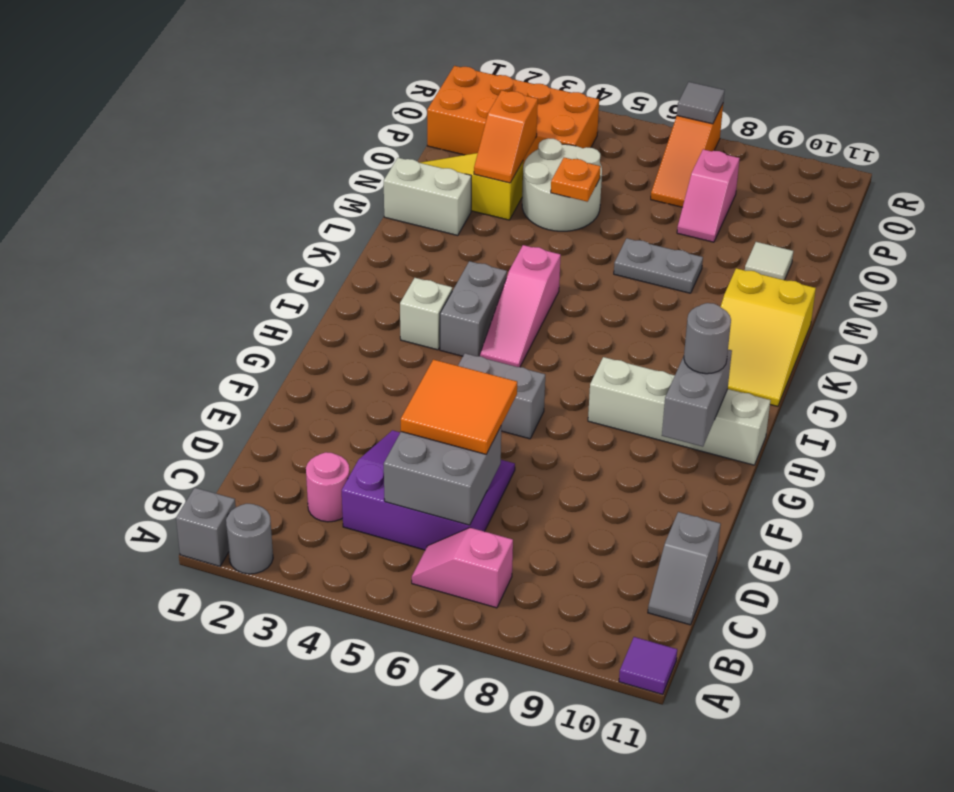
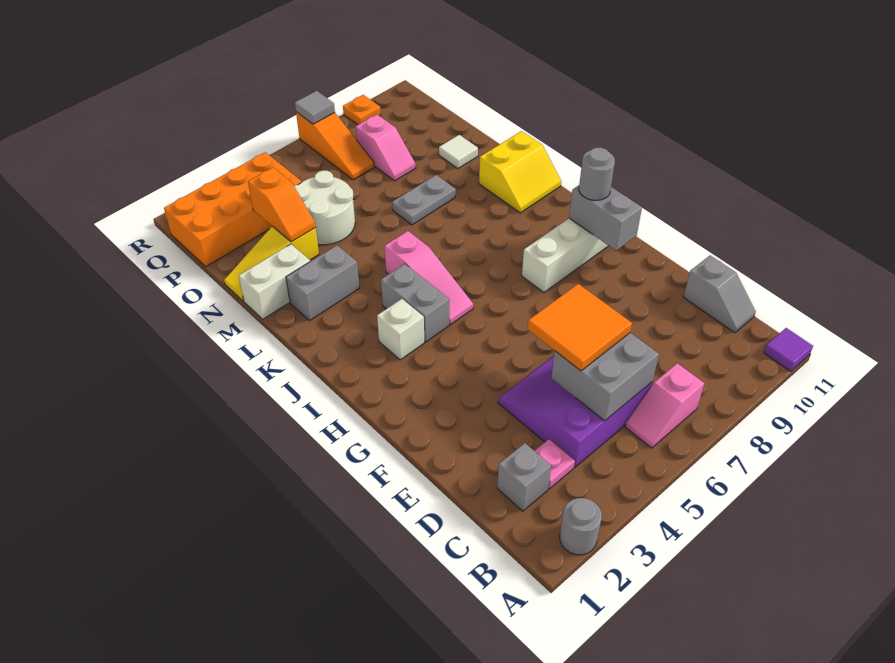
grey brick A1 level 1 -> grey brick C2 level 1
pink round brick C3 level 1 -> pink plate C3 level 1
grey brick G5:G6 level 1 -> grey brick L2:L3 level 1
yellow slope J10:L11 level 1 top L -> yellow slope K10:L11 level 1 top L
orange plate N5 level 2 -> orange plate R9 level 1

